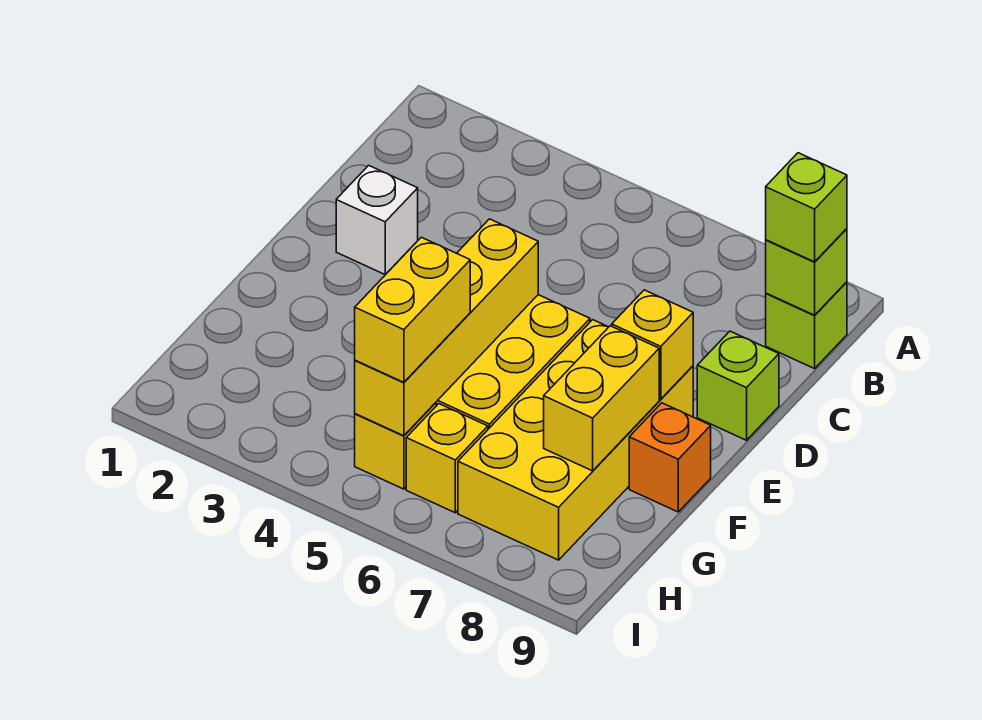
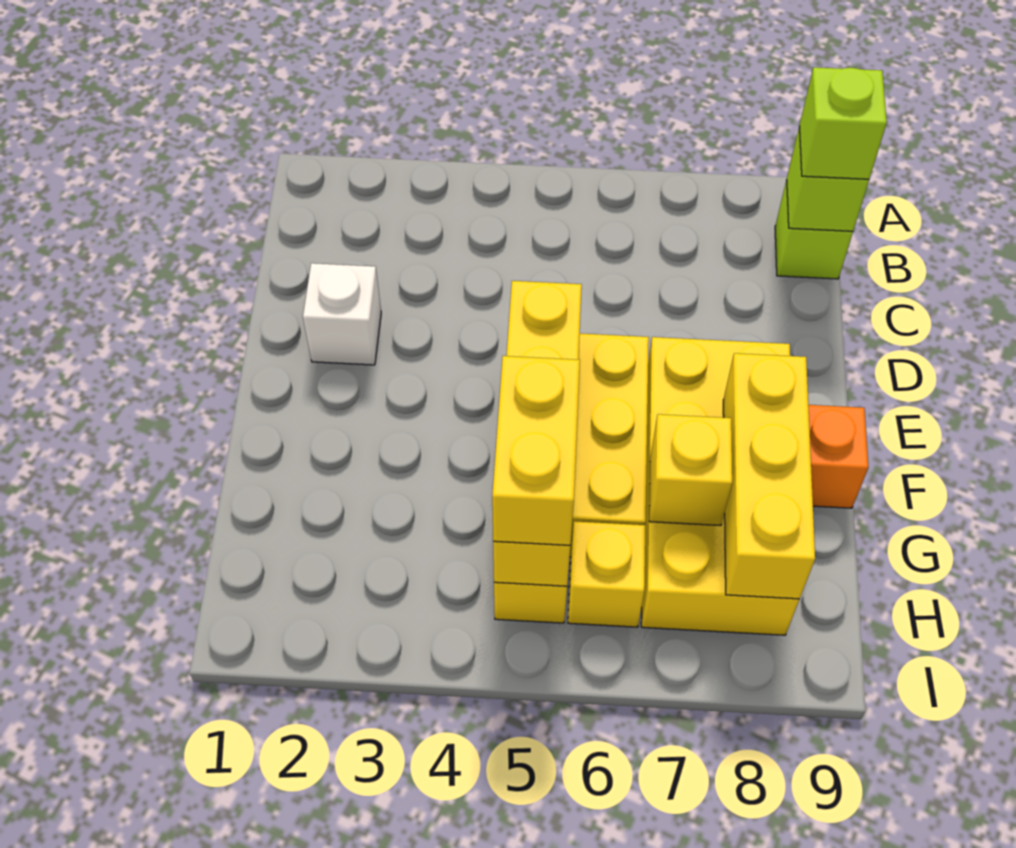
lime brick D9 level 1 -> none
yellow brick E8 level 2 -> yellow brick G7 level 2
yellow brick F8:G8 level 2 -> yellow brick F8:H8 level 2

